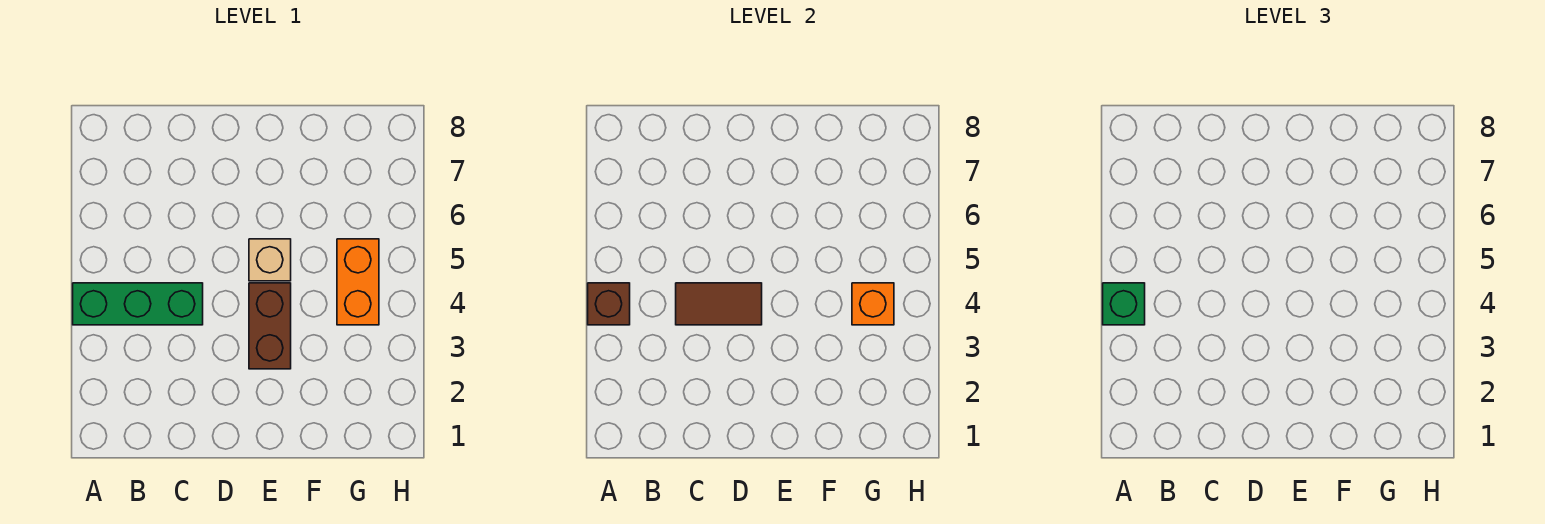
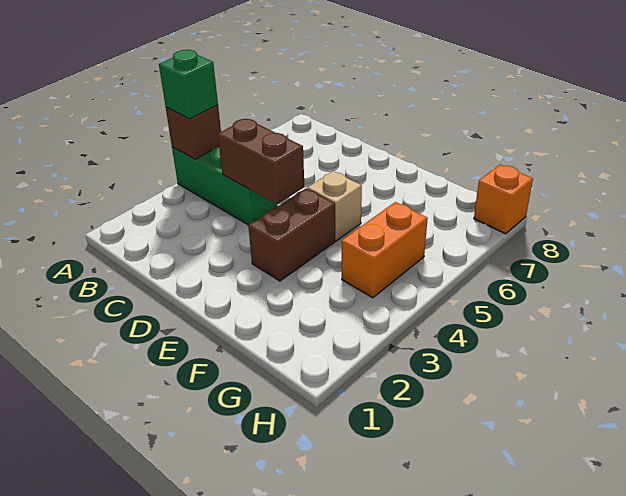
brown tile C4:D4 level 2 -> brown brick C4:D4 level 2
orange brick G4 level 2 -> orange brick H8 level 1

